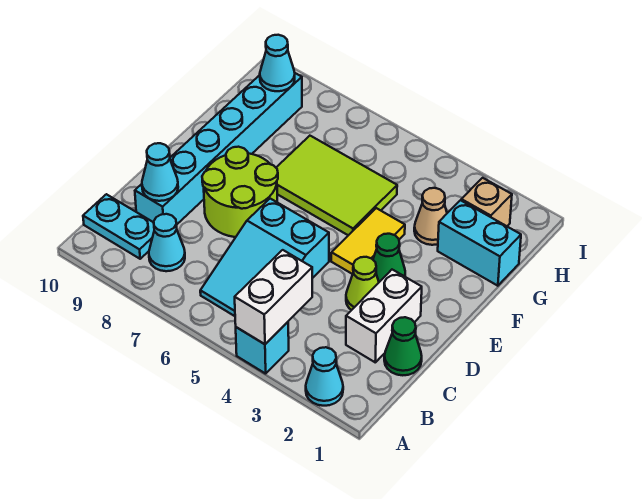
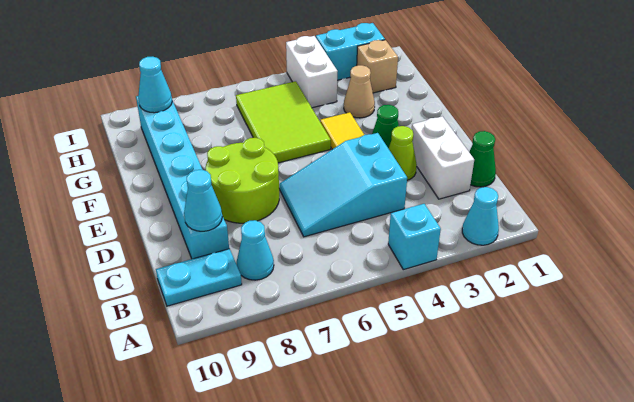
white brick A4:B4 level 2 -> white brick H4:I4 level 1
cyan slope B5:D6 level 1 top D -> cyan slope C4:D6 level 1 top 4
lime tile F5:G7 level 1 -> lime tile F5:H6 level 1
cyan brick G1:G2 level 1 -> cyan brick I2:I3 level 1

